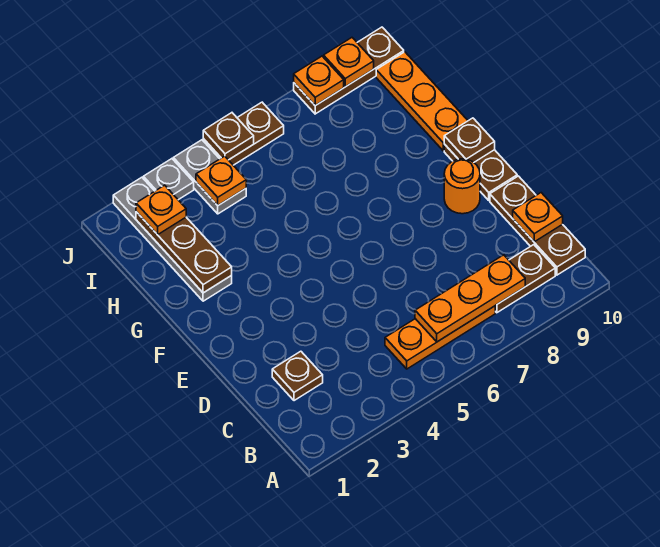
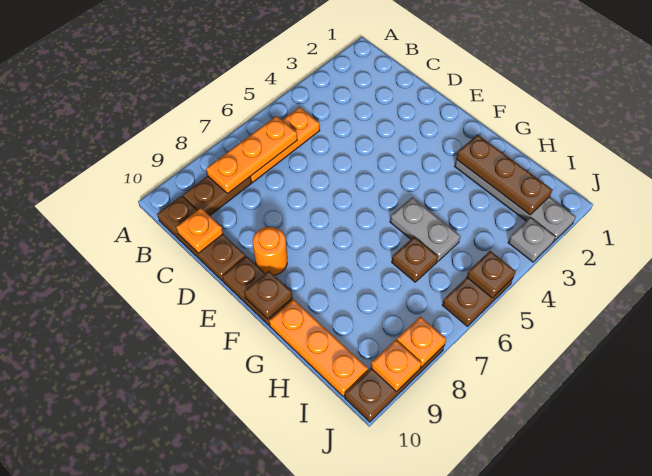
brown plate C2 level 1 -> brown plate H6 level 1
orange plate I2 level 3 -> none
grey plate I4:J4 level 1 -> grey plate G5:H5 level 1
orange plate I4 level 2 -> none

